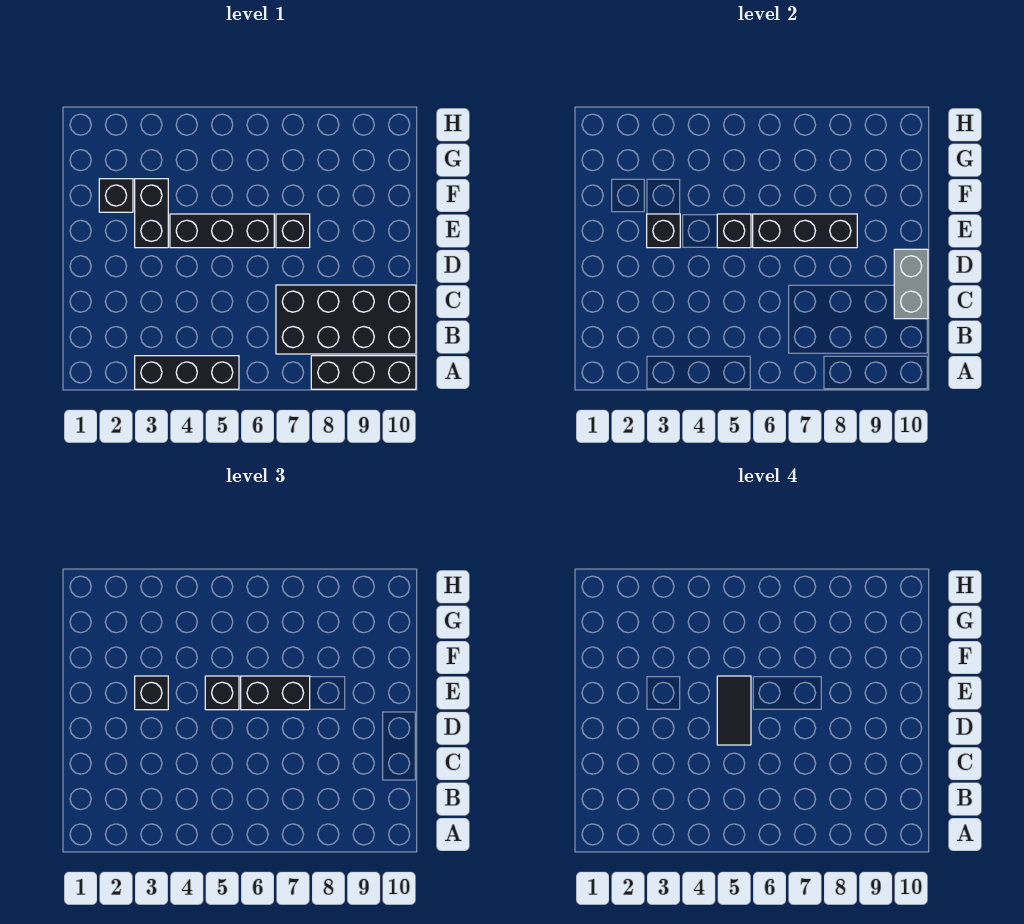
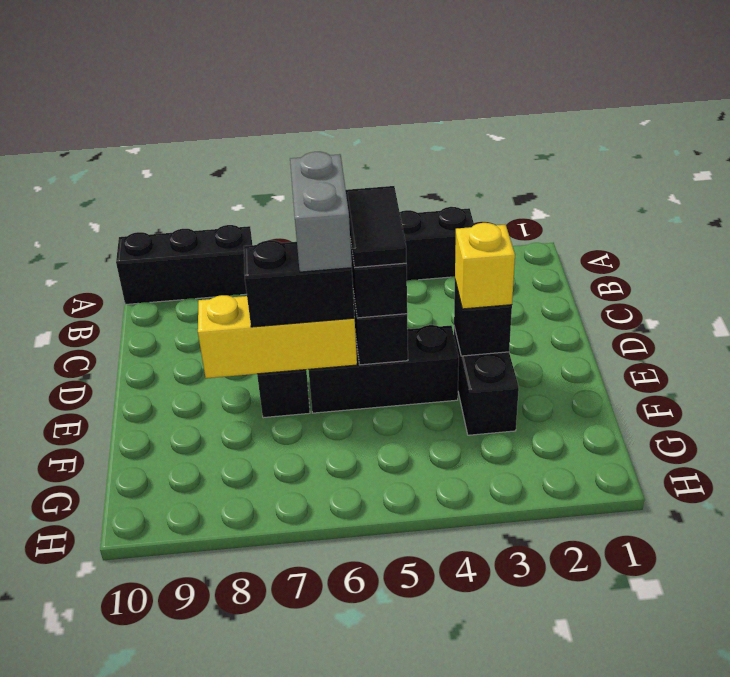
black brick B7:C10 level 1 -> none
grey brick C10:D10 level 2 -> grey brick D6:E6 level 4
black brick E3 level 3 -> yellow brick E3 level 3
black brick E6:E8 level 2 -> yellow brick E6:E8 level 2
black brick F2 level 1 -> none

